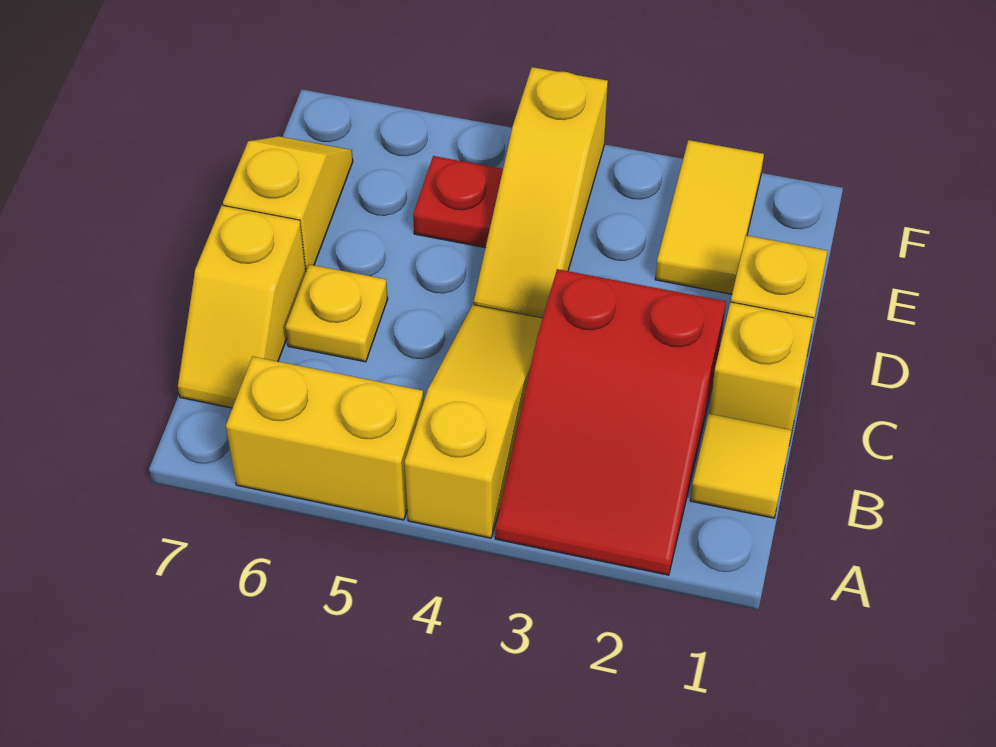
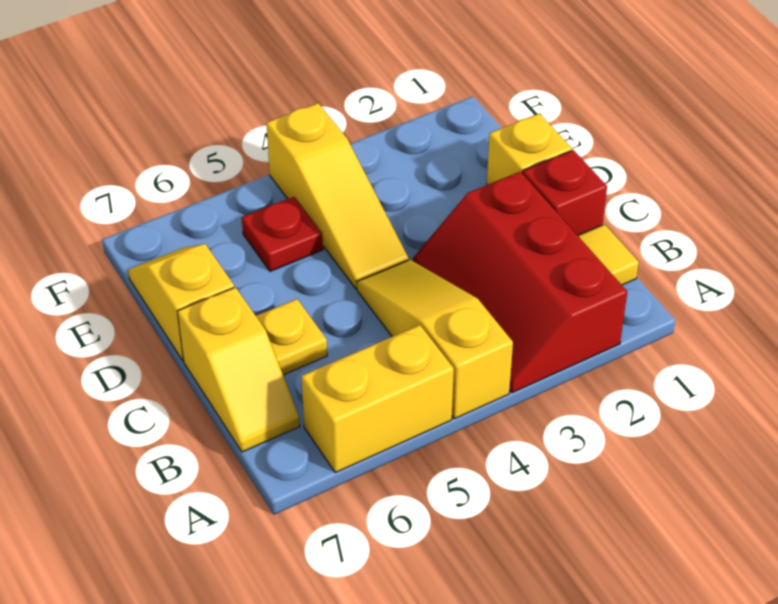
red slope A2:C3 level 1 top C -> red slope A2:C3 level 1 top 2
yellow brick C1 level 1 -> red brick C1 level 1
yellow tile E2:F2 level 1 -> none

